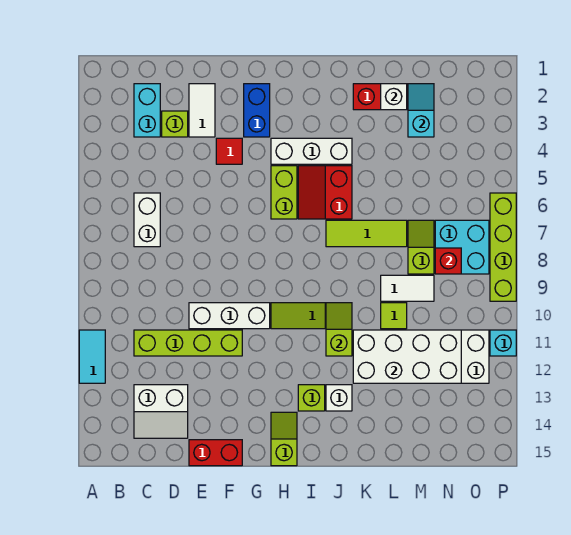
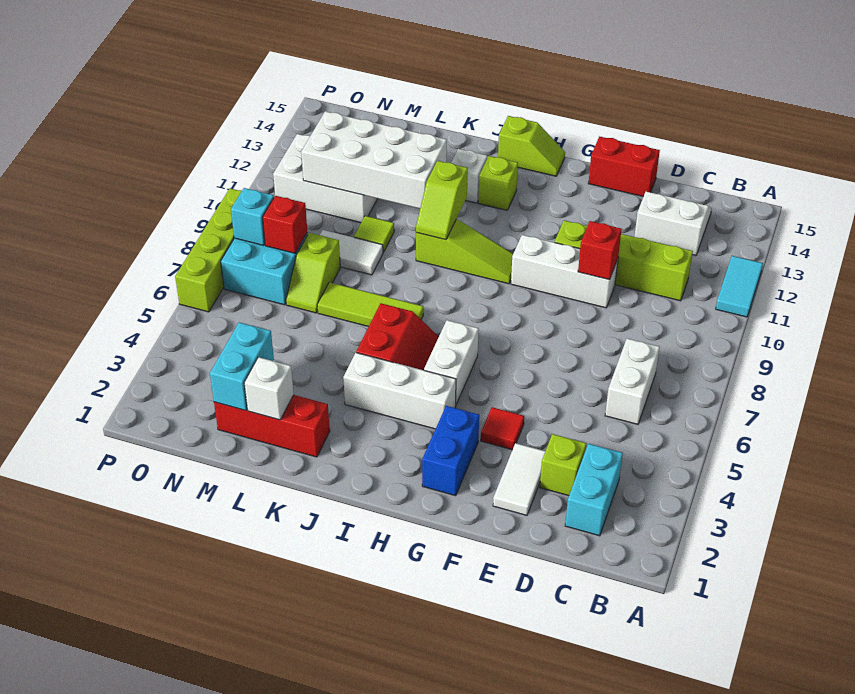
none -> red brick E10 level 2
lime brick H5:H6 level 1 -> white brick H5:H6 level 1
lime slope H14:H15 level 1 top 15 -> lime slope H15:I15 level 1 top I
cyan slope M2:M3 level 2 top 3 -> cyan brick M2:M3 level 2
cyan brick P11 level 1 -> cyan brick O8 level 2

